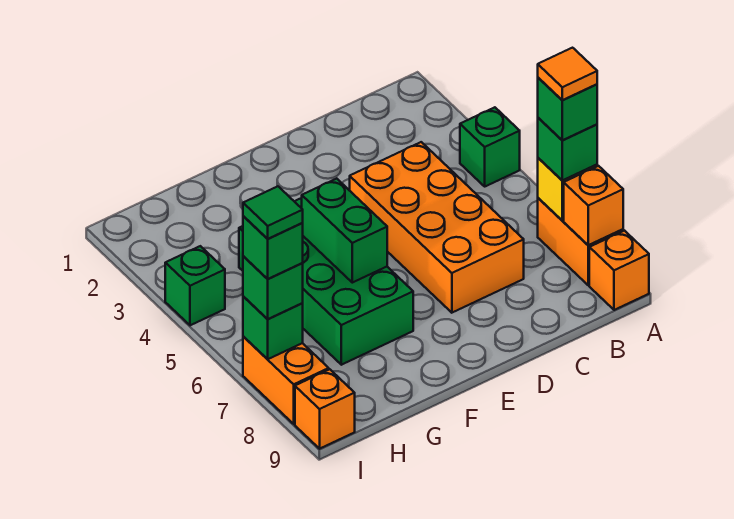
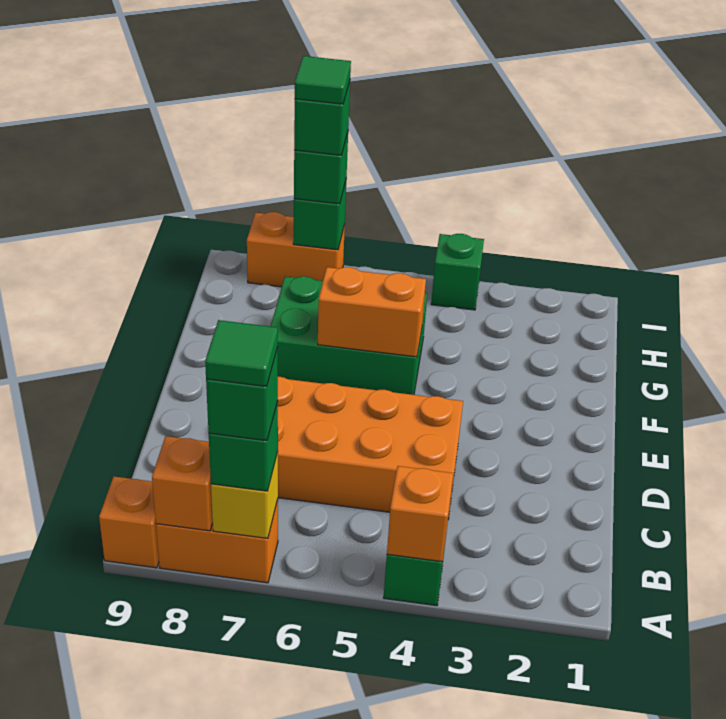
orange tile A7 level 5 -> green tile A7 level 5
green brick F4:G7 level 1 -> green brick F5:G7 level 1
green brick F5:F6 level 2 -> orange brick F5:F6 level 2
orange brick I9 level 1 -> orange brick A4 level 2

